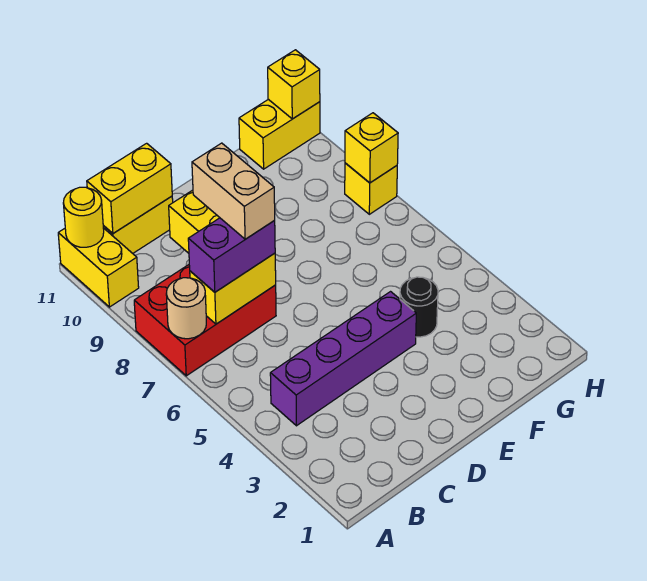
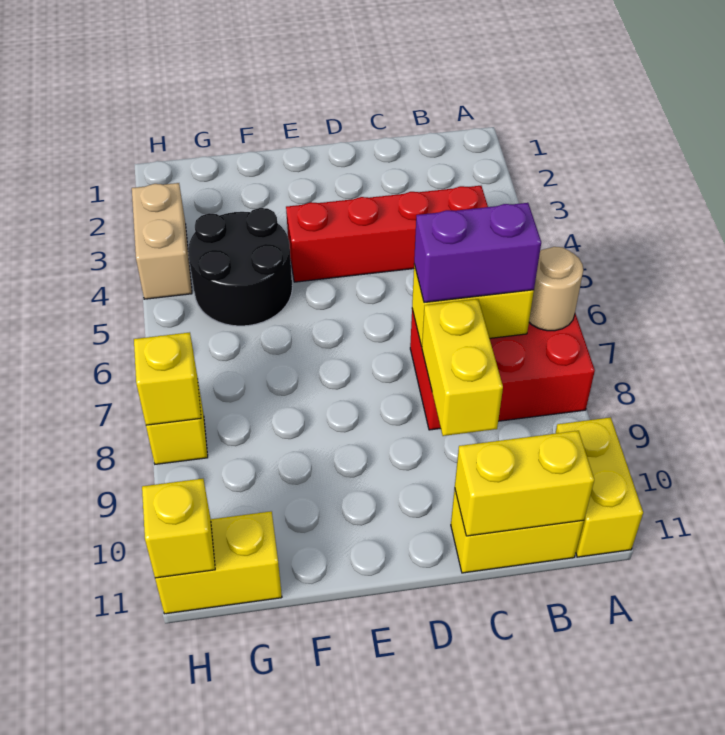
yellow round brick A11 level 2 -> none
purple brick B4:E4 level 1 -> red brick B4:E4 level 1
tan brick C7:C8 level 4 -> tan brick H3:H4 level 1
black round brick F4 level 1 -> black round brick F4:G5 level 1

